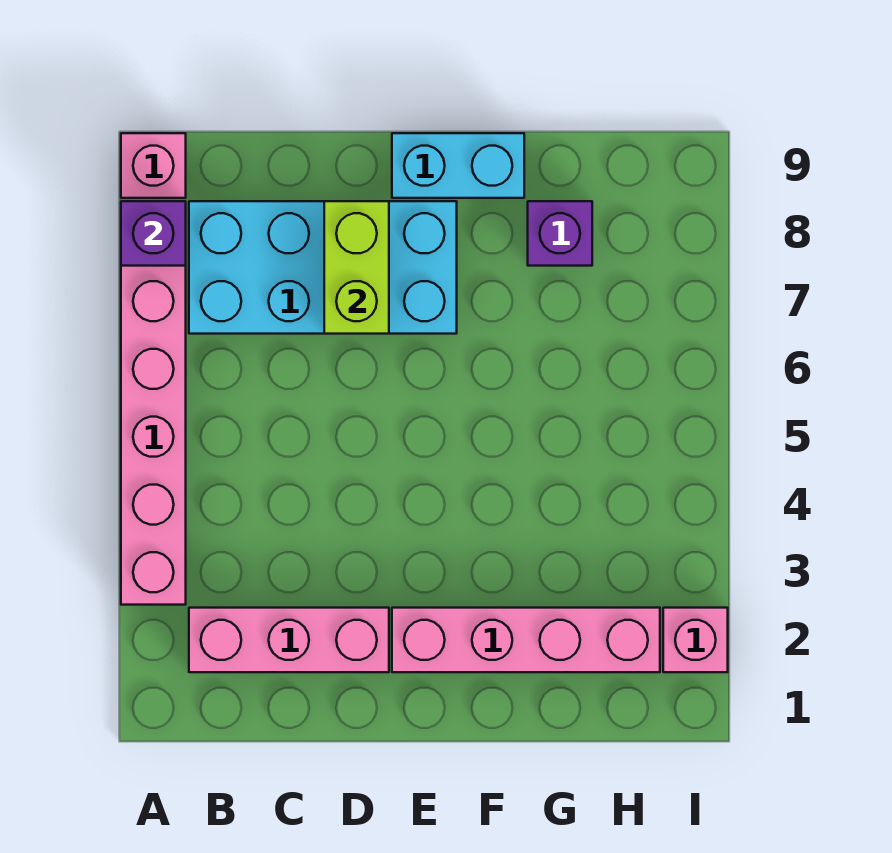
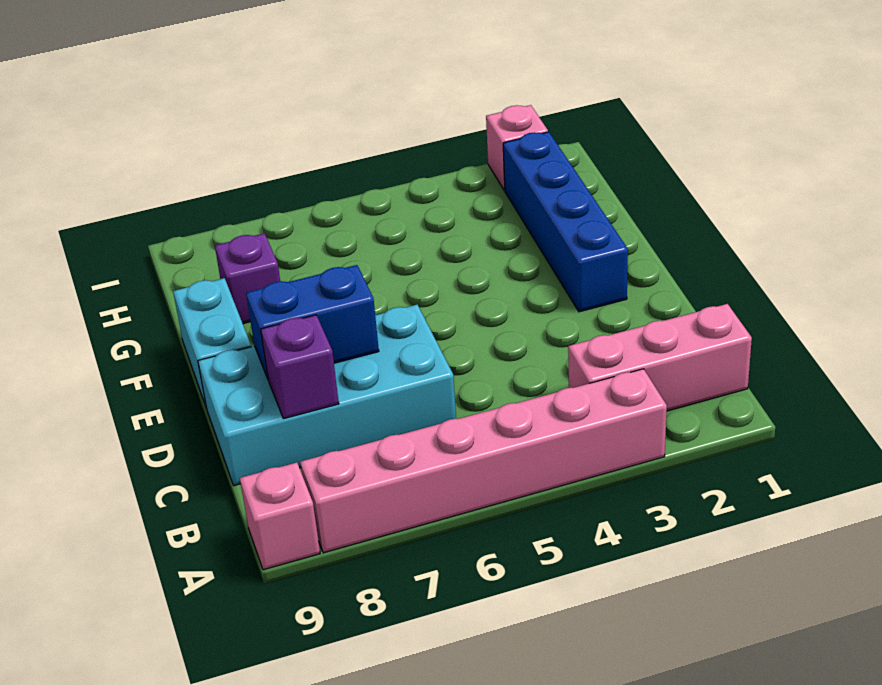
purple brick A8 level 2 -> purple brick C8 level 2
pink brick B2:D2 level 1 -> pink brick B1:B3 level 1
cyan brick B7:E8 level 1 -> cyan brick C6:D9 level 1
lime brick D7:D8 level 2 -> blue brick D7:D8 level 2
pink brick E2:H2 level 1 -> blue brick E2:H2 level 1

